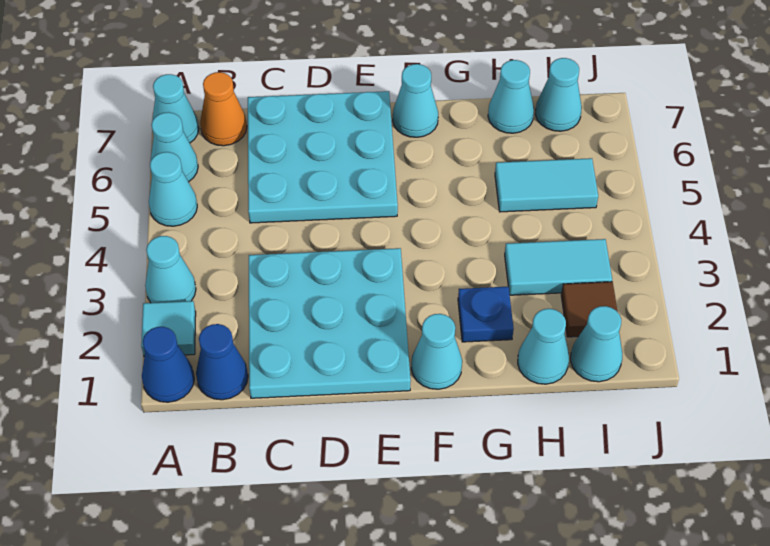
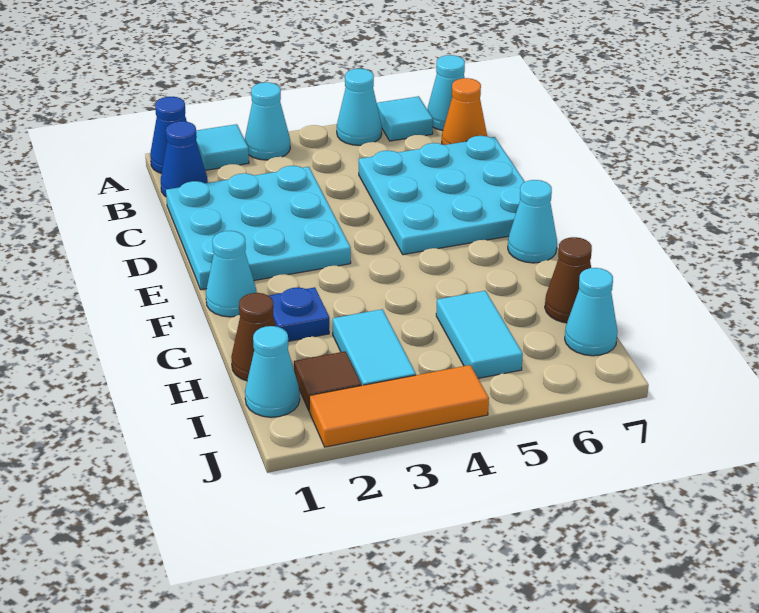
cyan cone A6 level 1 -> cyan tile A6 level 1
cyan cone H1 level 1 -> brown cone H1 level 1
cyan cone H7 level 1 -> brown cone H7 level 1
none -> orange tile J2:J4 level 1

